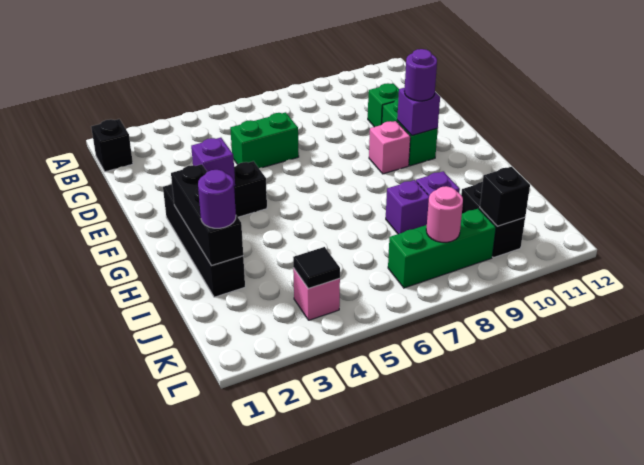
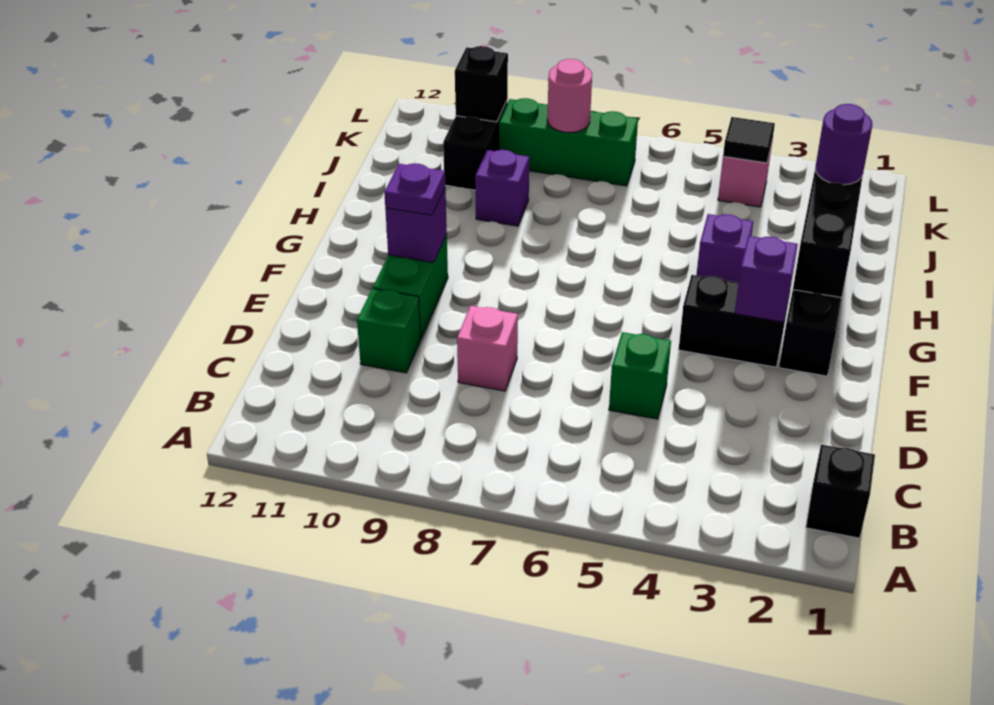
green brick D5:D6 level 1 -> green brick D5 level 1
pink brick F9 level 1 -> pink brick D8 level 1
purple round brick F10 level 3 -> purple plate F10 level 3
purple brick I8 level 1 -> purple brick H4 level 1

